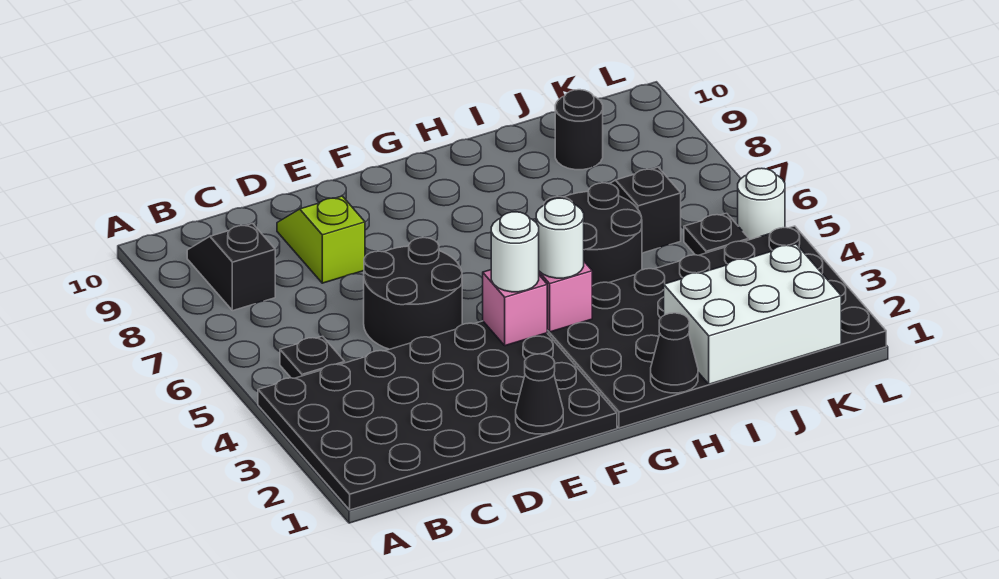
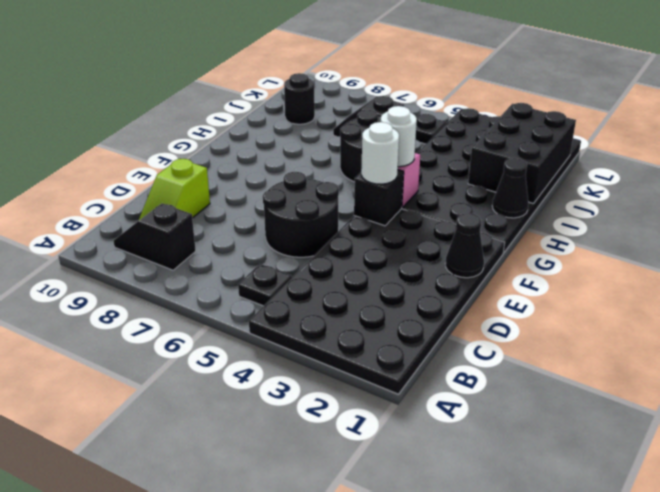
lime slope D8:D9 level 1 top 8 -> lime slope C9:D9 level 1 top D
pink brick F4 level 2 -> black brick F4 level 2
white brick I1:K2 level 2 -> black brick I1:K2 level 2
white round brick L5 level 1 -> none

